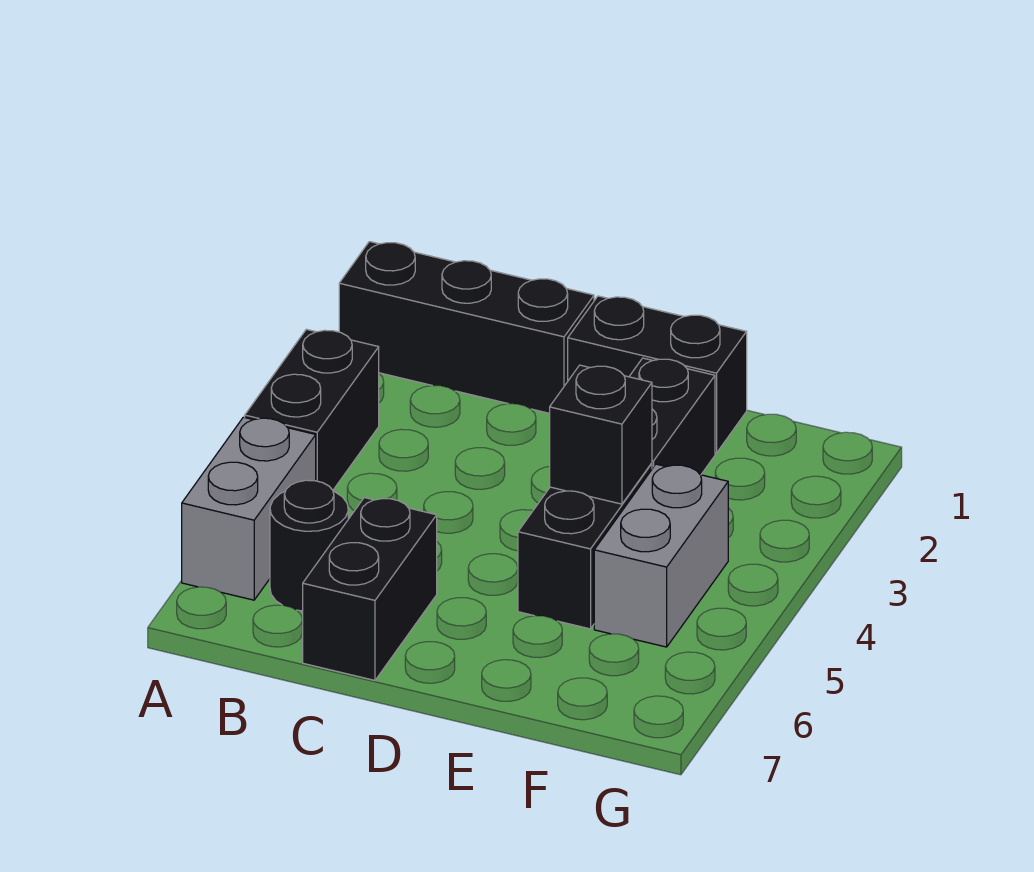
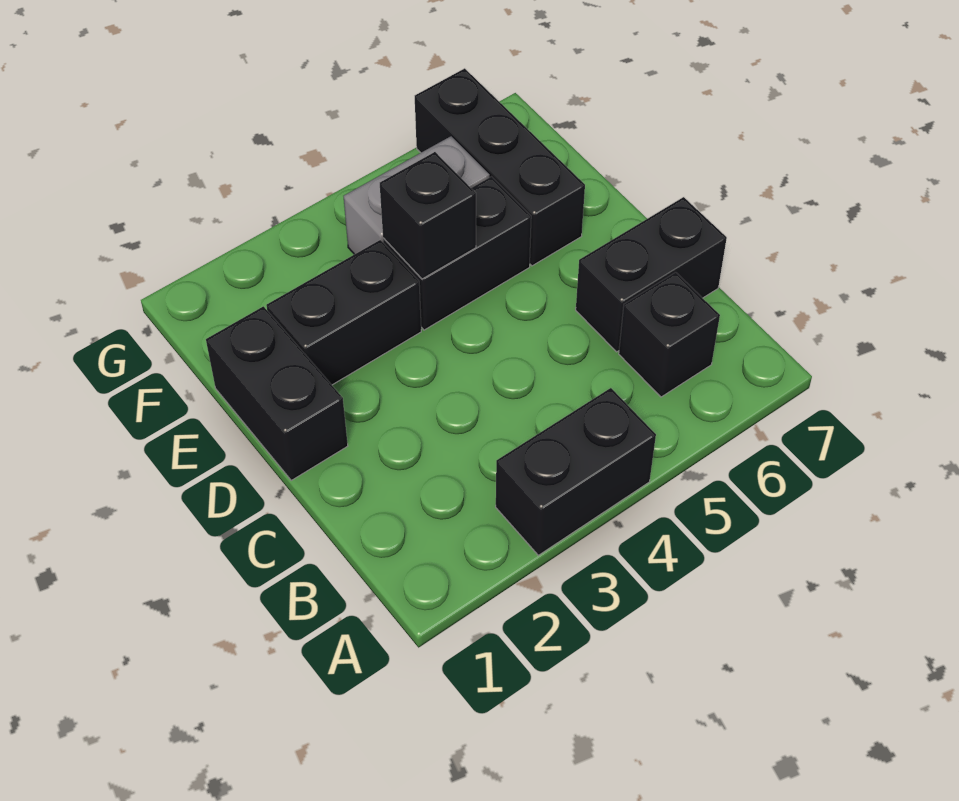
black brick A1:C1 level 1 -> black brick E6:G6 level 1
grey brick A5:A6 level 1 -> none
black round brick B6 level 1 -> black brick B6 level 1

